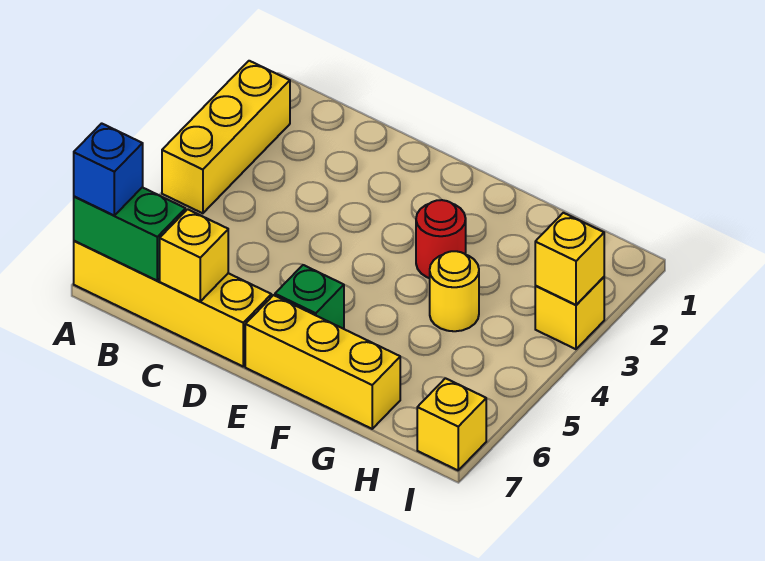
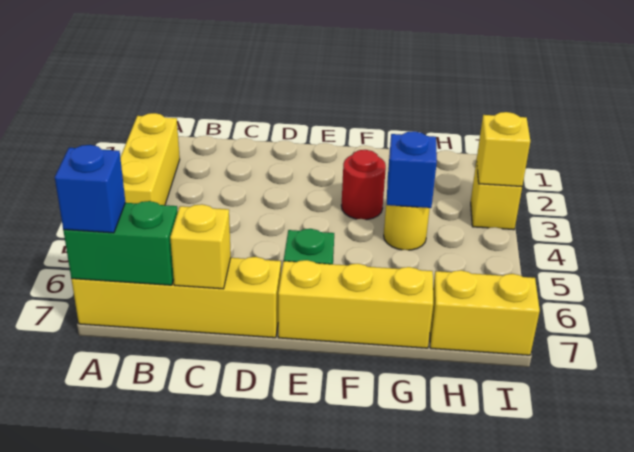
none -> blue brick G4 level 2
yellow brick I7 level 1 -> yellow brick H7:I7 level 1

